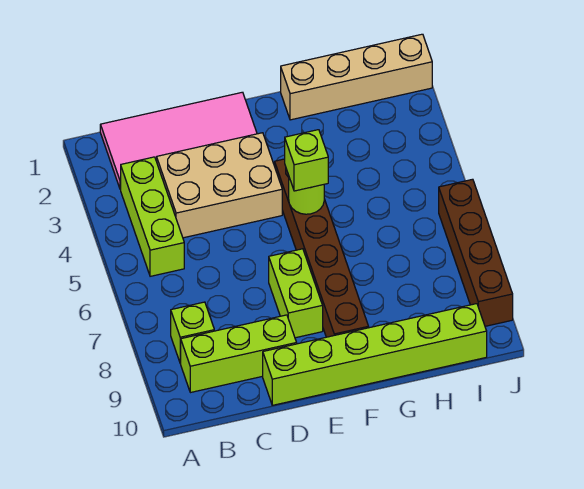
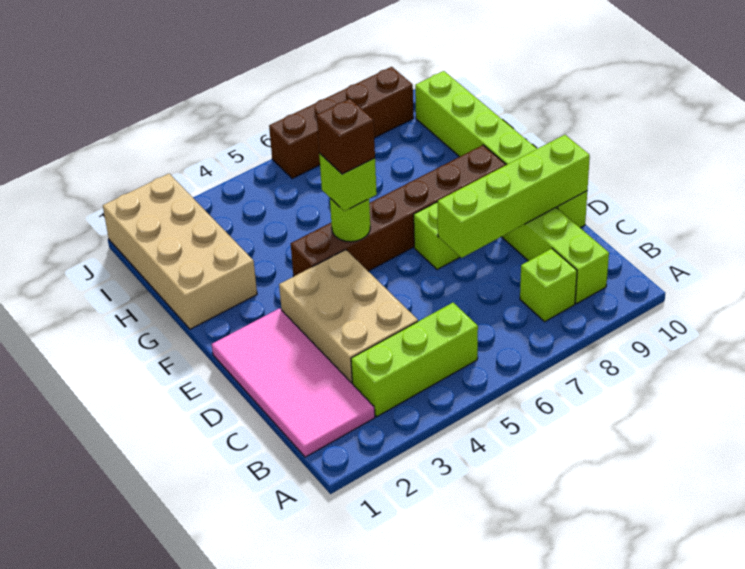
none -> lime brick D7:D10 level 2
none -> brown brick F5 level 4
tan brick G1:J1 level 1 -> tan brick G1:J2 level 1

